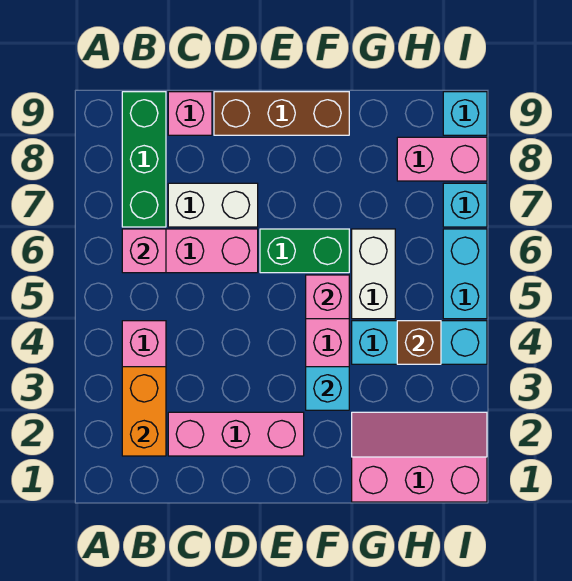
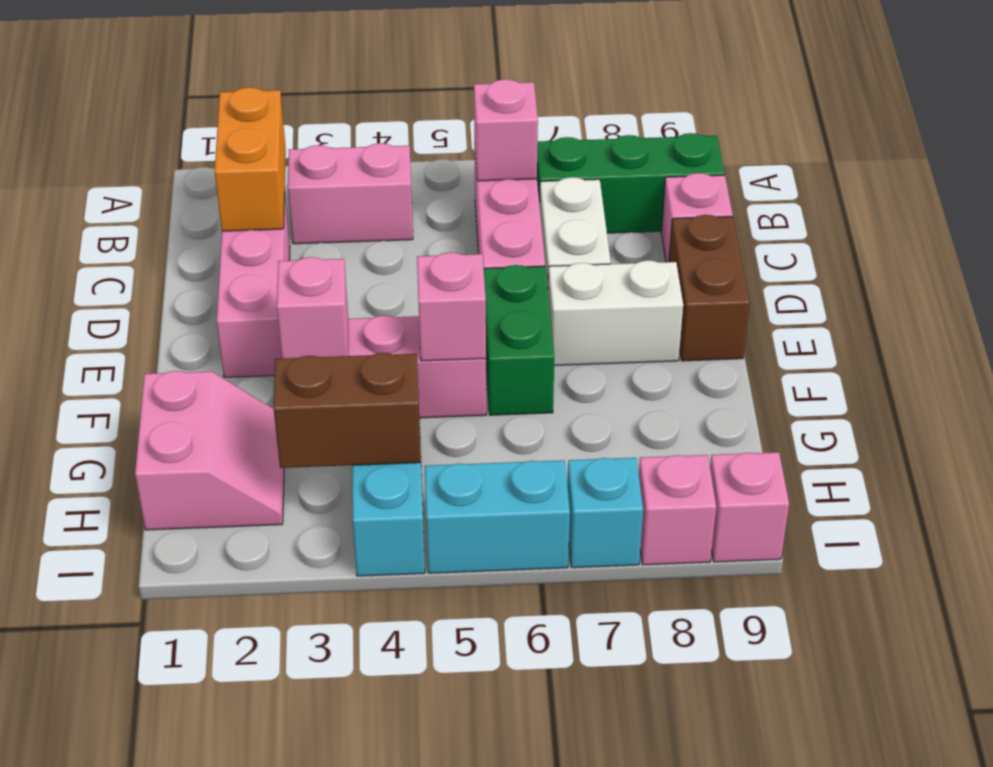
orange brick B2:B3 level 2 -> orange brick B2:C2 level 2
brown brick D9:F9 level 1 -> brown brick D9:E9 level 1
cyan brick F3 level 2 -> pink brick F3 level 2
pink slope G1:I2 level 1 top 1 -> pink slope G1:H2 level 1 top 1
white brick G5:G6 level 1 -> white brick E7:E8 level 1
brown brick H4 level 2 -> brown brick H3:H4 level 2
pink brick H8:I8 level 1 -> pink brick I8 level 1
cyan brick I9 level 1 -> pink brick I9 level 1

